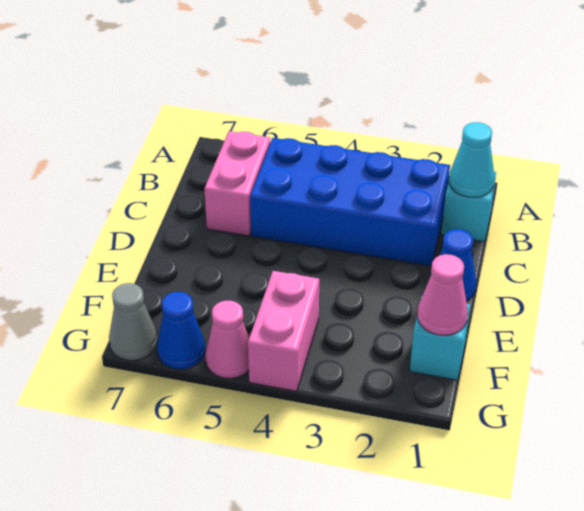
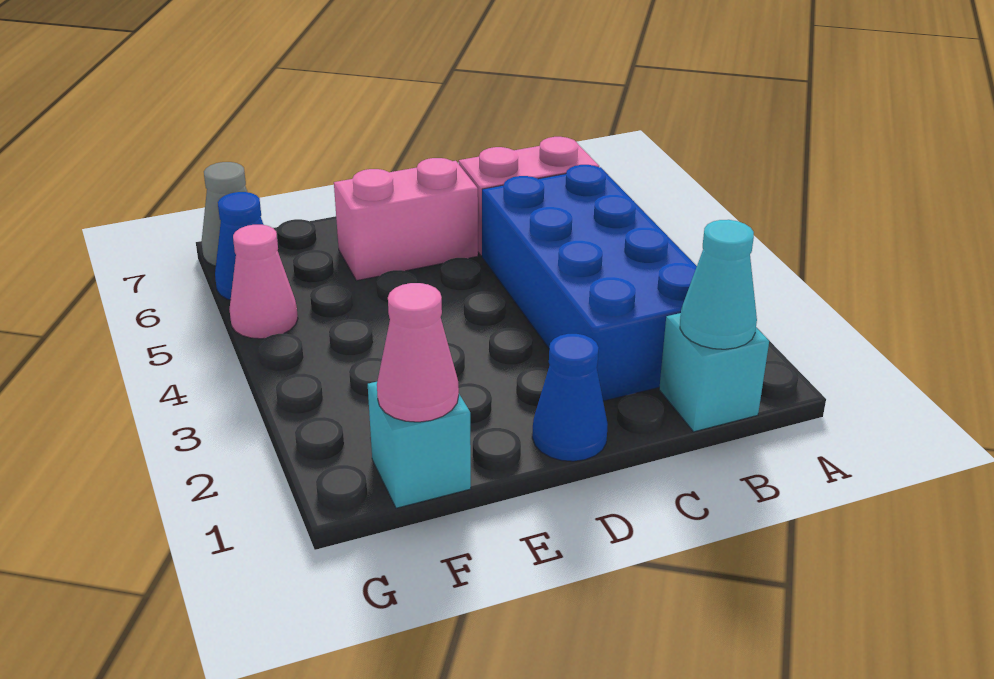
pink brick F4:G4 level 1 -> pink brick D6:E6 level 1

